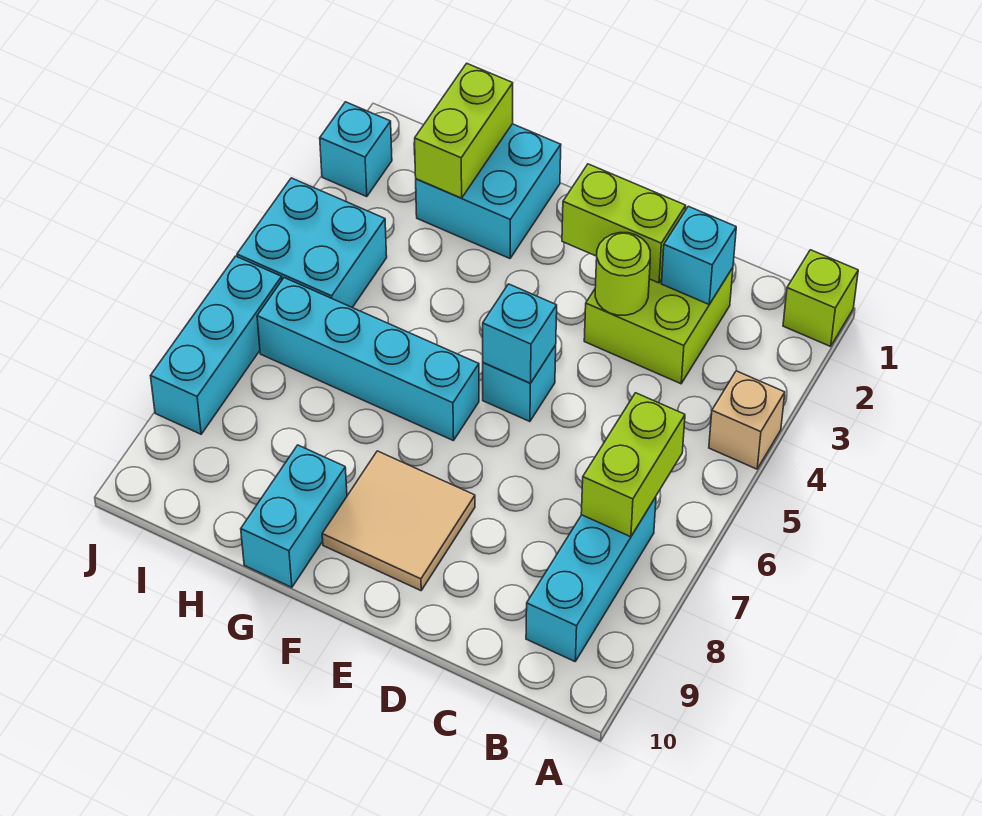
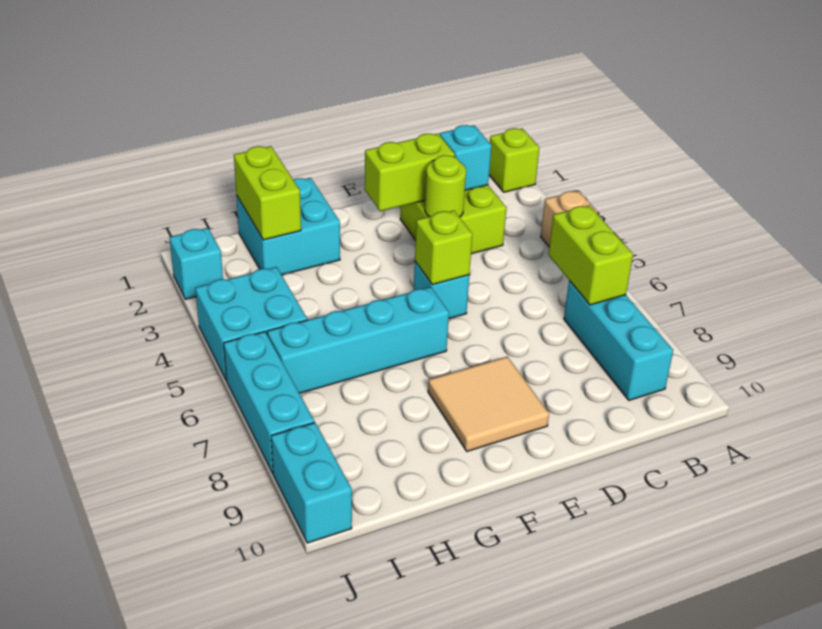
cyan brick E5 level 2 -> lime brick E5 level 2
cyan brick G9:G10 level 1 -> cyan brick J9:J10 level 1

